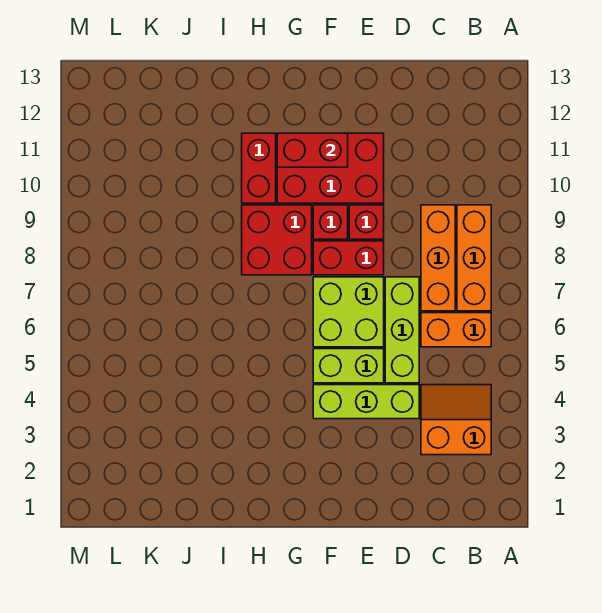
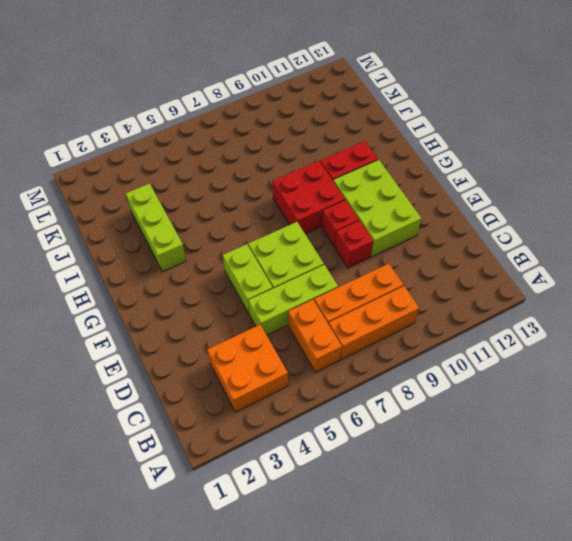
orange slope B3:C4 level 1 top 3 -> orange brick B3:C4 level 1
lime brick D4:F4 level 1 -> lime brick H3:J3 level 1
red brick E8:F8 level 1 -> none
red brick E10:G11 level 1 -> lime brick E10:G11 level 1
red brick F11:G11 level 2 -> none

